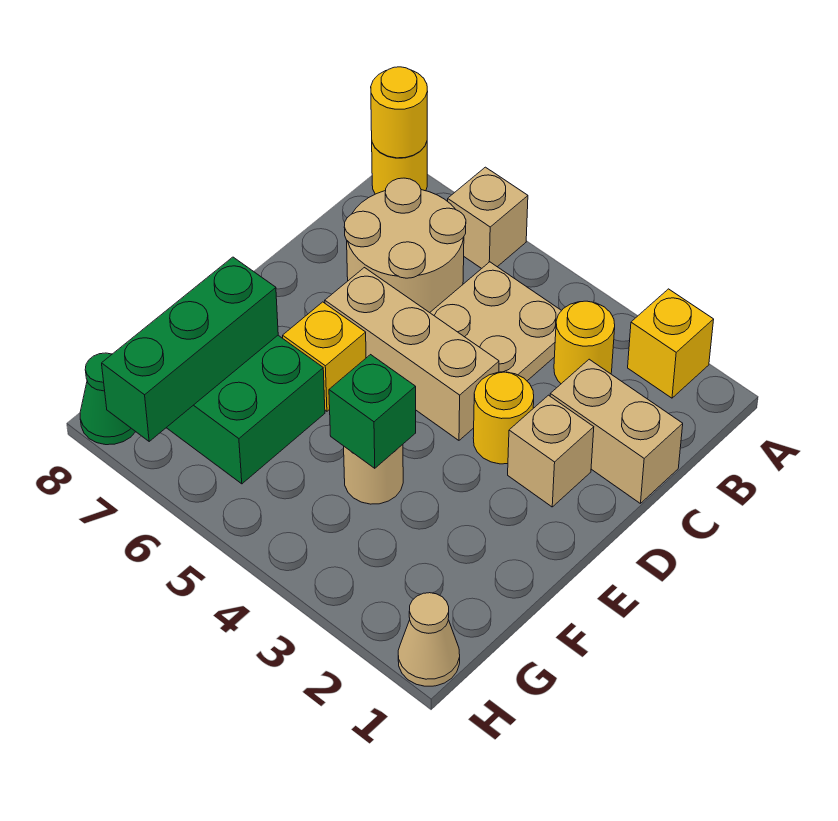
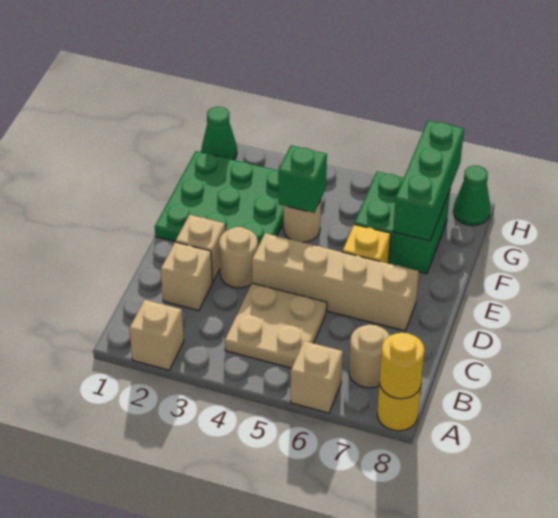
yellow brick A2 level 1 -> tan brick A2 level 1
yellow round brick B3 level 1 -> none
tan round brick B6:C7 level 1 -> tan round brick B7 level 1
tan brick C1:C2 level 1 -> tan brick C2 level 1
yellow round brick D3 level 1 -> tan round brick D3 level 1
tan brick D4:D6 level 1 -> tan brick D4:D7 level 1
none -> green plate E1:G3 level 1
tan cone H1 level 1 -> green cone H1 level 1

